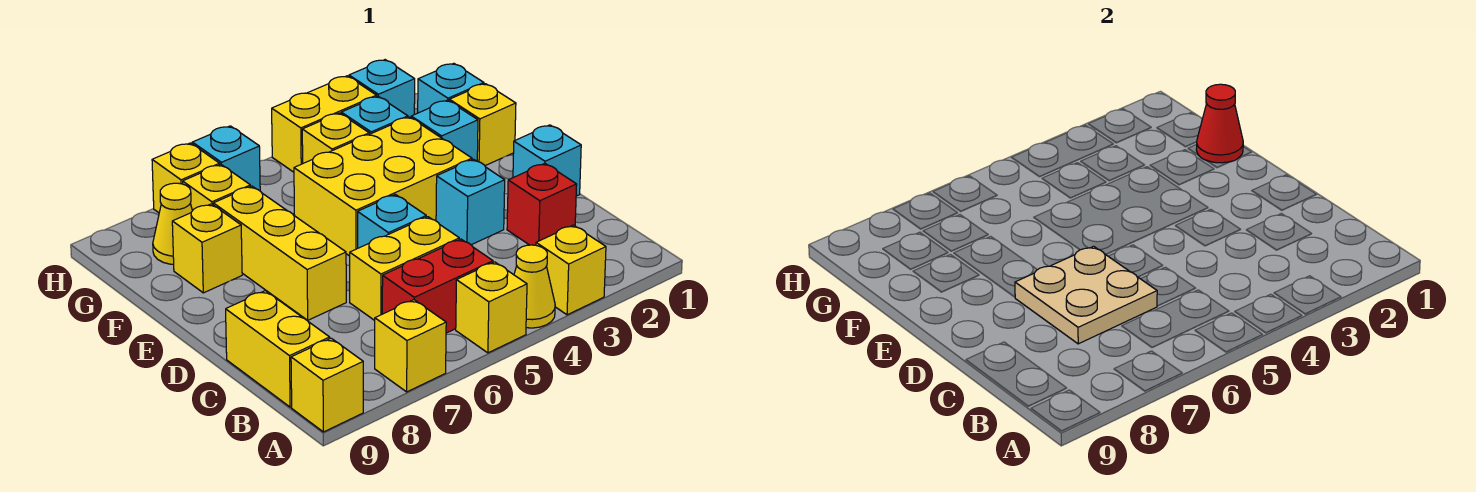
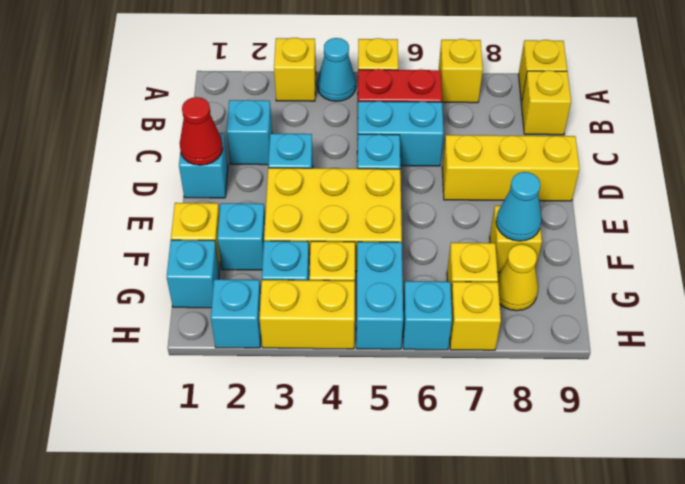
yellow cone A4 level 1 -> cyan cone A4 level 1
yellow brick B9:C9 level 1 -> yellow brick B9 level 1
red brick C2 level 1 -> cyan brick C2 level 1
yellow brick C5:C6 level 1 -> cyan brick C5:C6 level 1
tan plate C6:D7 level 2 -> none
yellow brick D7:F7 level 1 -> yellow brick D7:D9 level 1
red cone F1 level 2 -> red cone D1 level 2
none -> cyan cone F8 level 2
none -> cyan brick G5:H5 level 1

